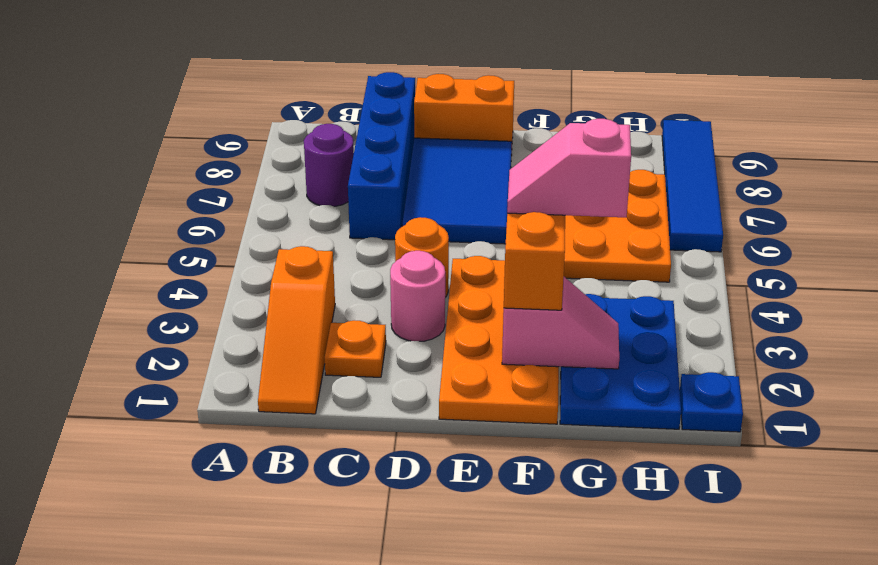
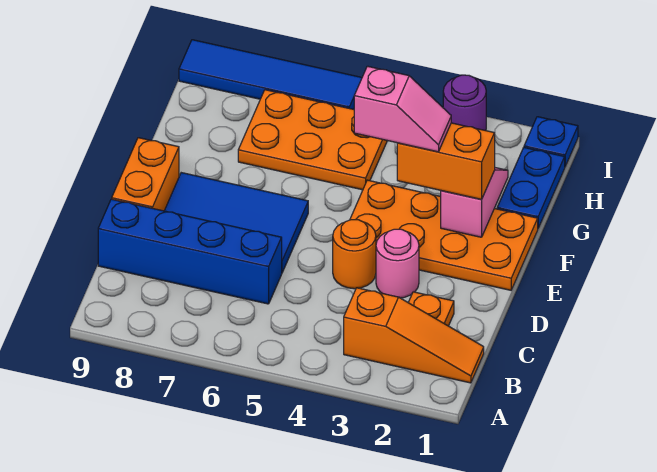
purple round brick B7 level 1 -> purple round brick I3 level 1
pink slope F3:G3 level 4 top G -> pink slope F3:F4 level 4 top 4
blue plate G1:H3 level 1 -> blue plate G1:H1 level 1

